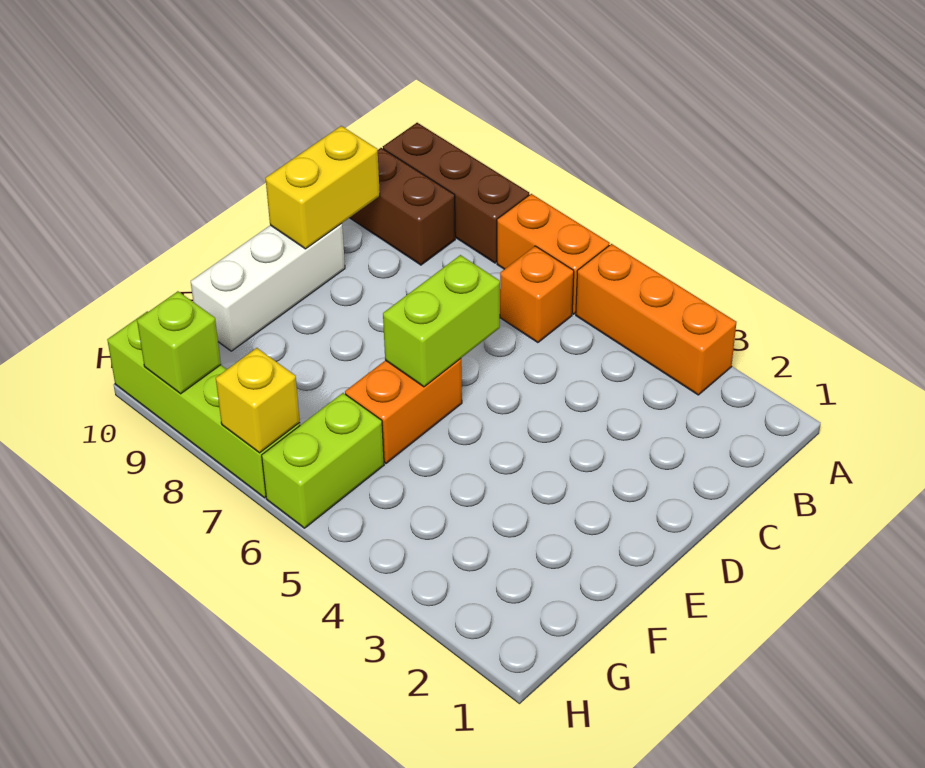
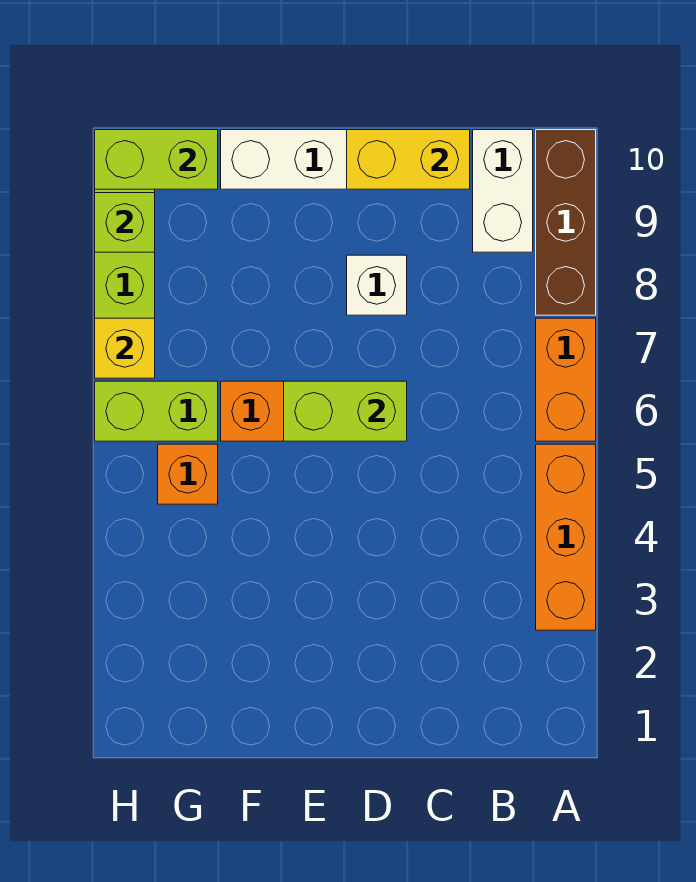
orange brick B6 level 1 -> orange brick G5 level 1
brown brick B9:B10 level 1 -> white brick B9:B10 level 1
none -> white brick D8 level 1
none -> lime brick G10:H10 level 2

